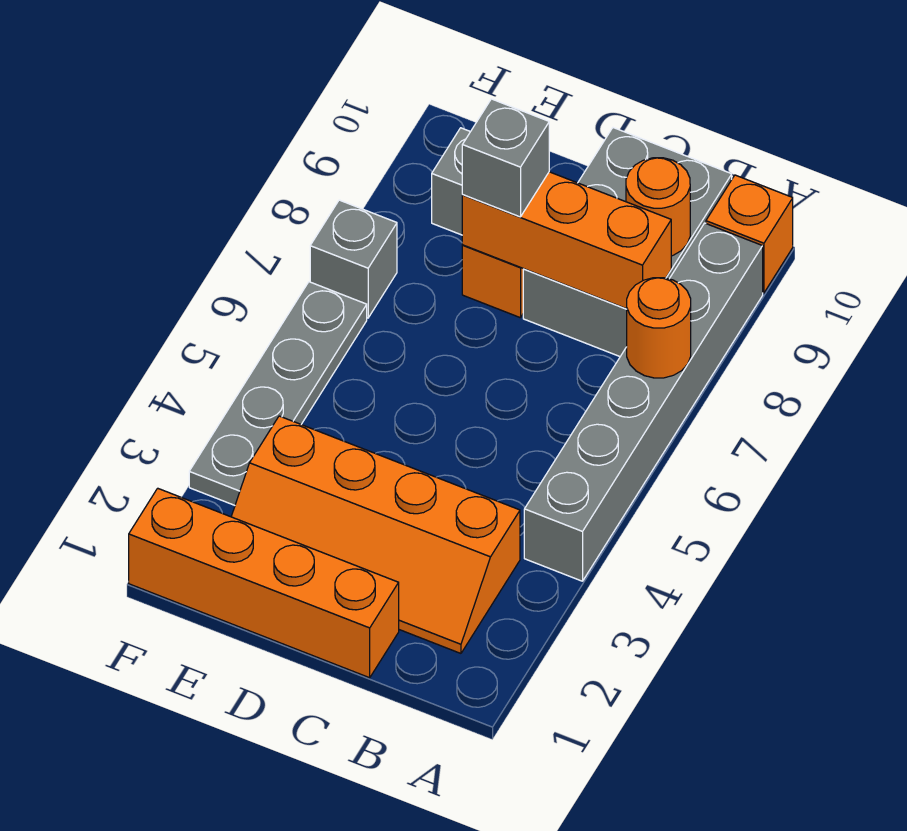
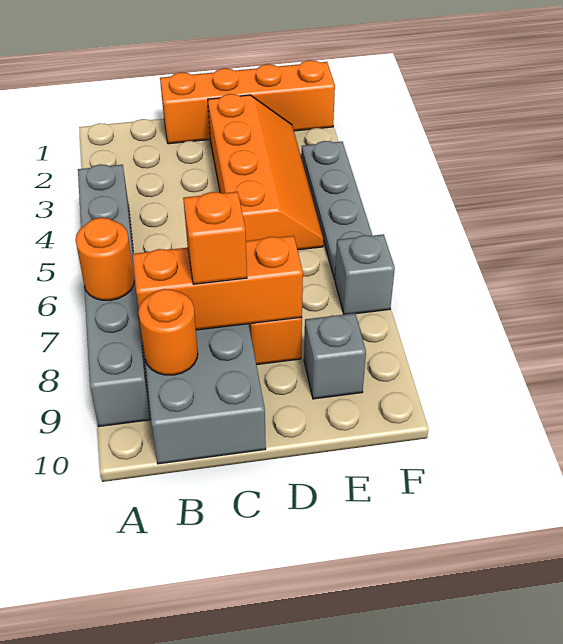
orange brick A10 level 1 -> orange brick C8 level 3
orange slope B2:E3 level 1 top 3 -> orange slope D2:E5 level 1 top D
grey brick D8 level 3 -> none

